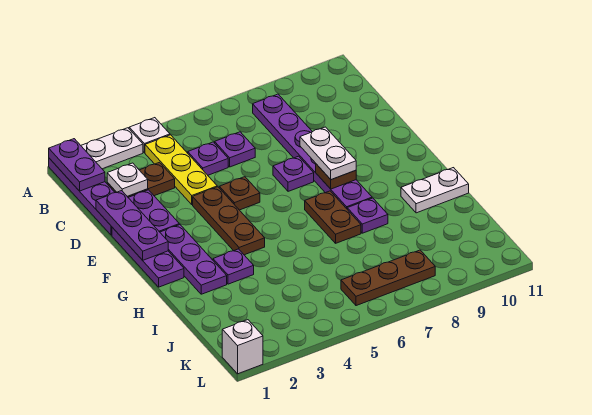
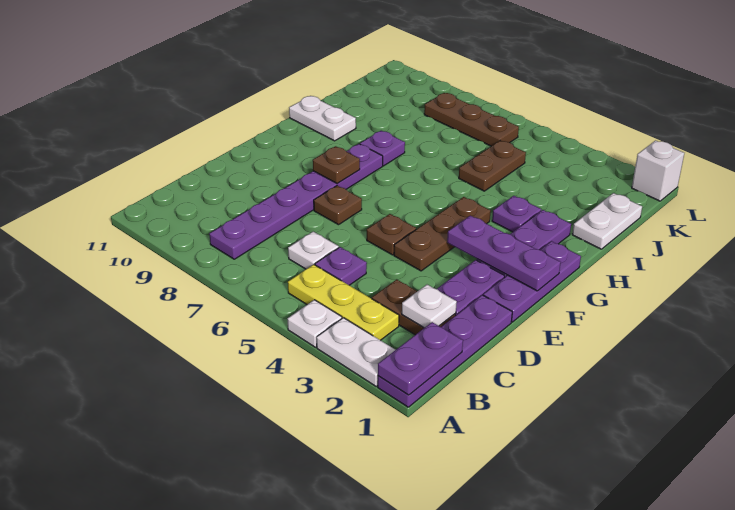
yellow plate B4:D4 level 1 -> yellow plate B3:B5 level 1
purple plate C6 level 1 -> white plate C6 level 1
purple plate D1:F1 level 2 -> purple plate F1:F3 level 2
purple plate E7 level 1 -> brown plate E7 level 1
white plate E8:F8 level 3 -> white plate I1:J1 level 1
brown plate G7:H7 level 1 -> brown plate I5:J5 level 1

